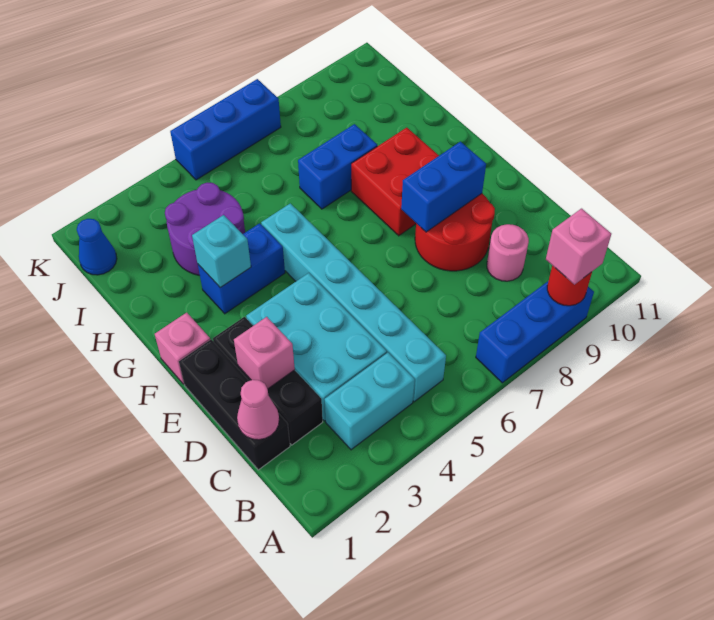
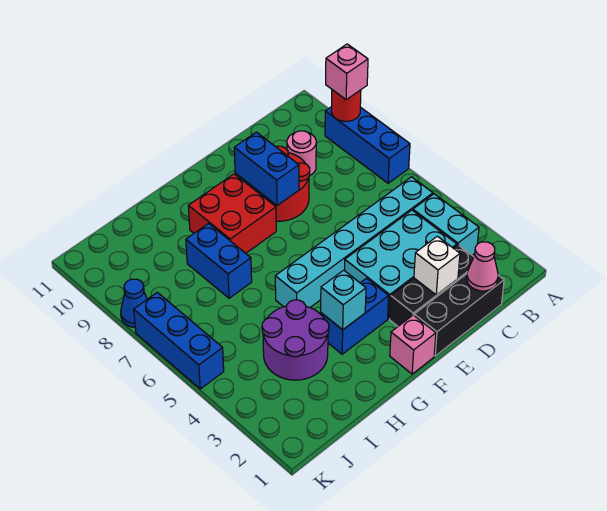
pink brick D2 level 2 -> white brick D2 level 2
blue brick G3:G4 level 1 -> blue brick F3:G3 level 1
blue cone J1 level 1 -> blue cone K8 level 1

